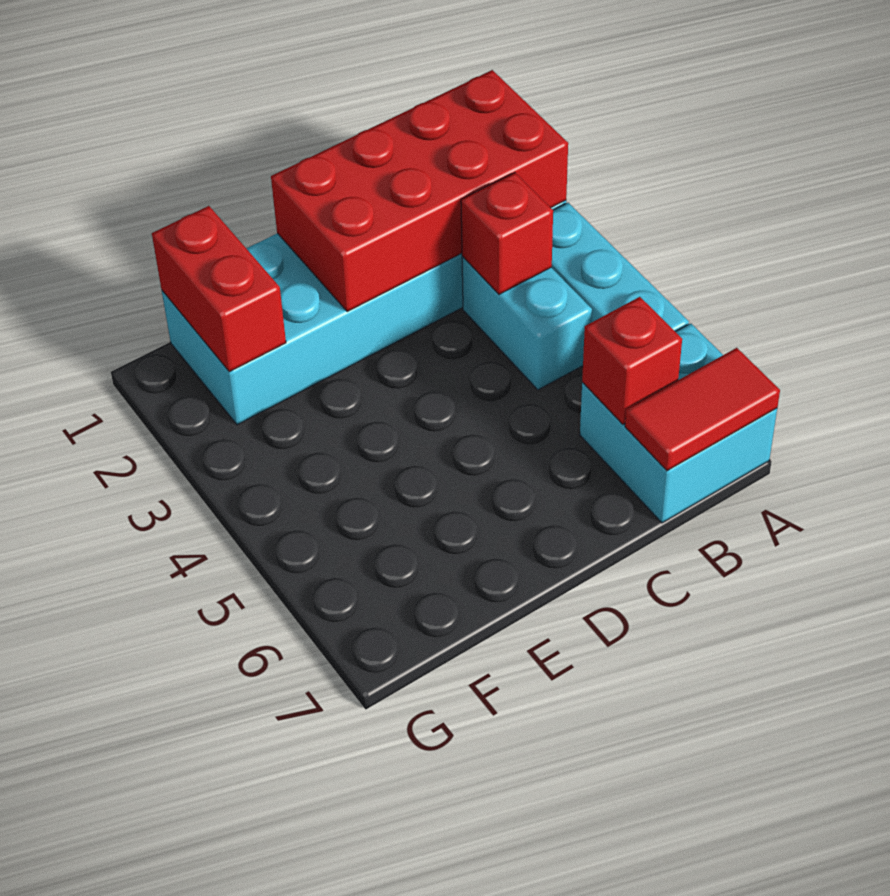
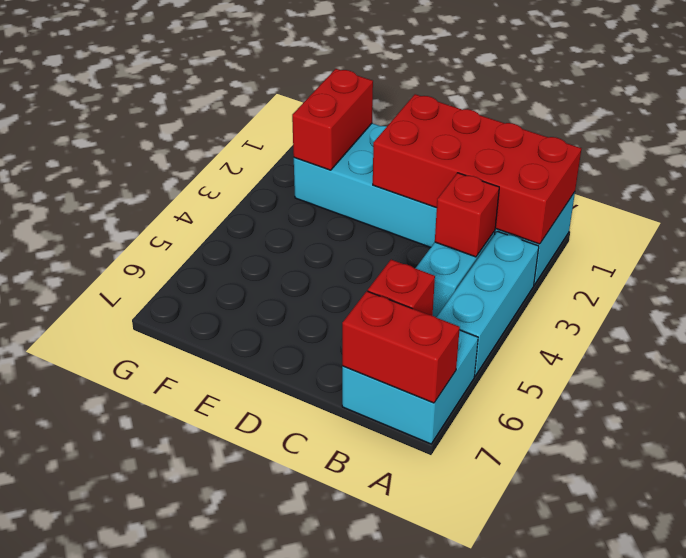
red tile A7:B7 level 2 -> red brick A7:B7 level 2

